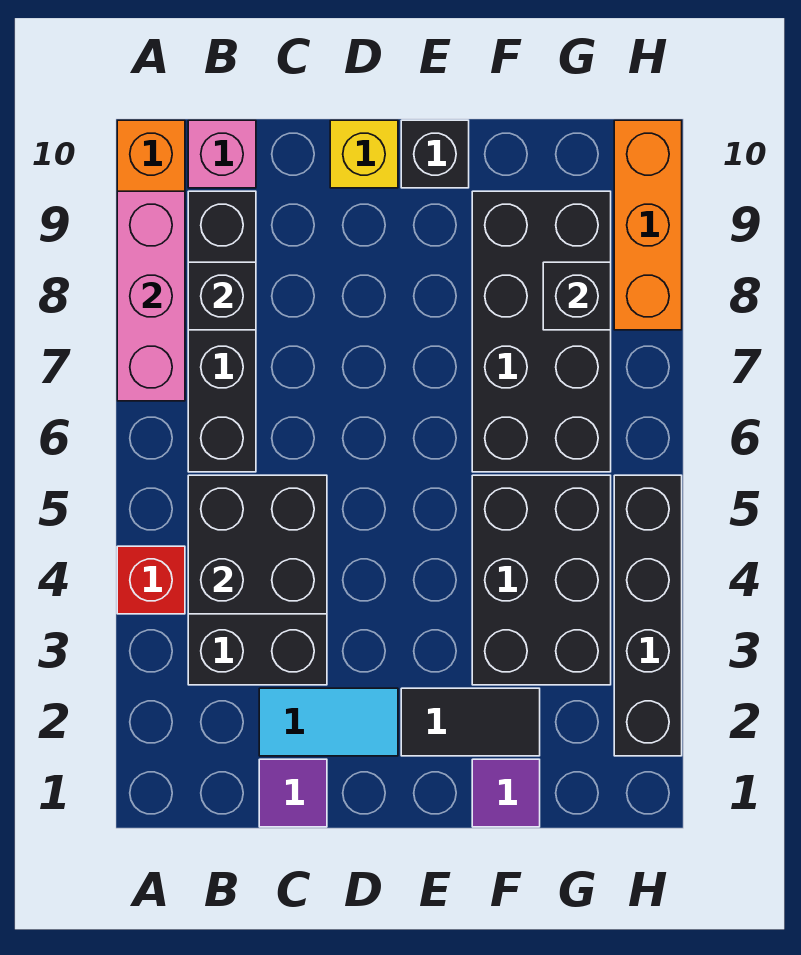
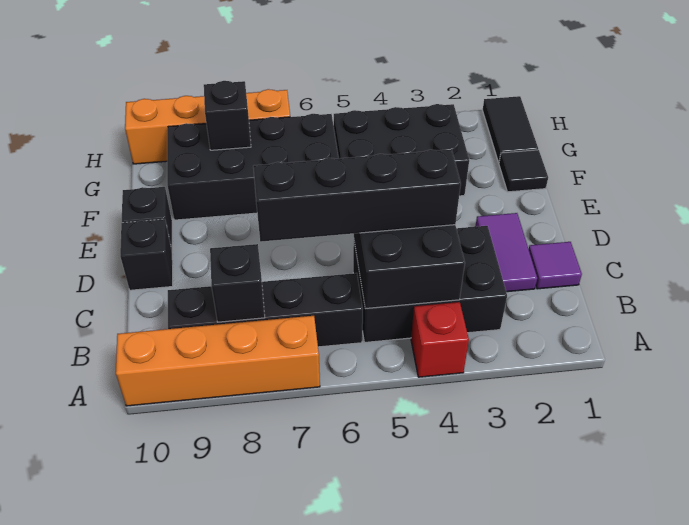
pink brick A7:A9 level 2 -> none
pink brick B10 level 1 -> none
cyan tile C2:D2 level 1 -> purple tile C2:D2 level 1
yellow brick D10 level 1 -> black brick D10 level 1
black tile E2:F2 level 1 -> black tile G1:H1 level 1
purple tile F1 level 1 -> black tile F1 level 1
black brick H2:H5 level 1 -> black brick C4:C7 level 3
orange brick H8:H10 level 1 -> orange brick H7:H10 level 1

